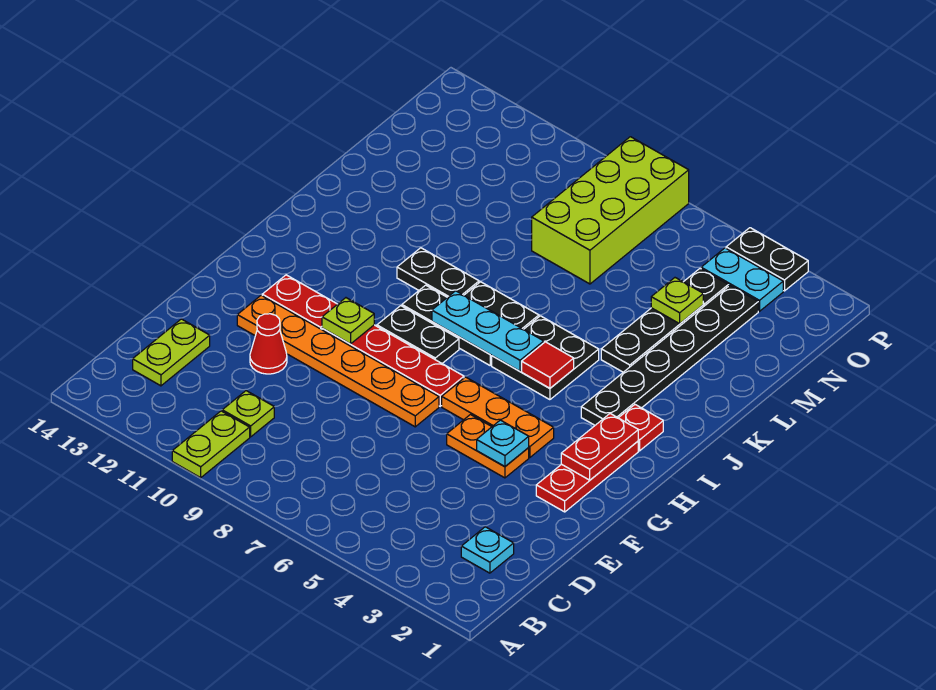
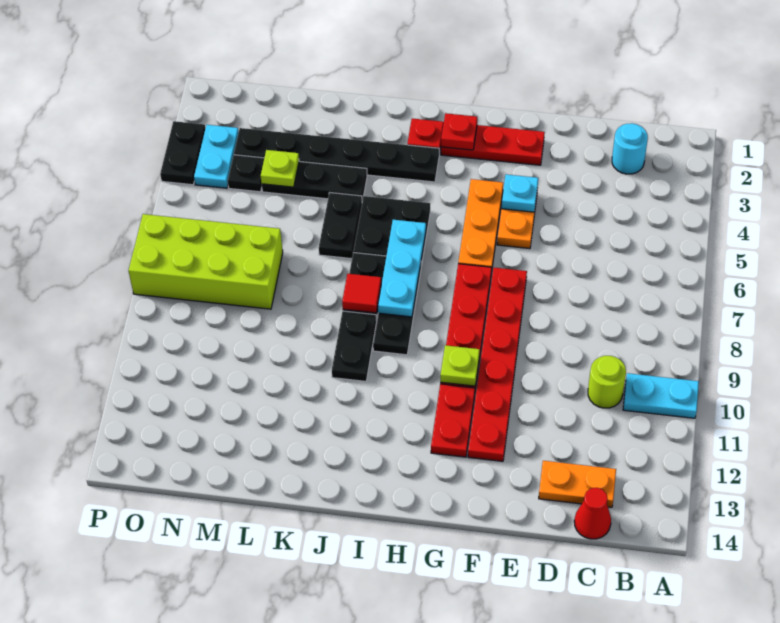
lime plate A10:B10 level 1 -> cyan plate A10:B10 level 1
cyan plate C2 level 1 -> cyan round brick C2 level 1
lime plate C10 level 1 -> lime round brick C10 level 1
lime plate C13:D13 level 1 -> orange plate C13:D13 level 1
red cone E11 level 1 -> red cone C14 level 1
orange plate F7:F12 level 1 -> red plate F7:F12 level 1
red plate G2:H2 level 2 -> red plate H2 level 2
black plate H8:H9 level 1 -> black plate K5:K6 level 1
red tile I5 level 2 -> red tile J8 level 2

